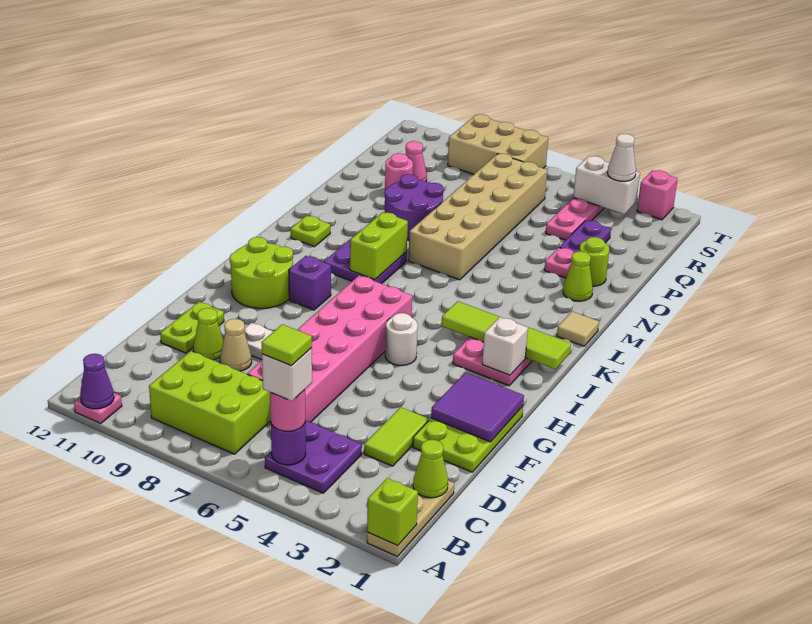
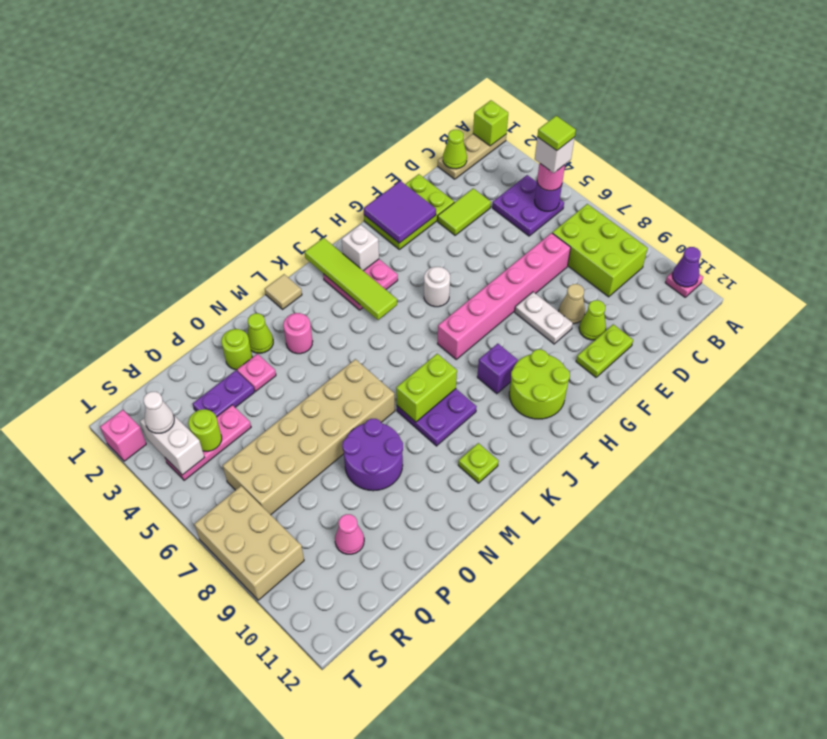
pink brick D6:I7 level 1 -> pink brick D7:I7 level 1
pink round brick P10 level 1 -> pink round brick M3 level 1
none -> lime round brick R4 level 2

